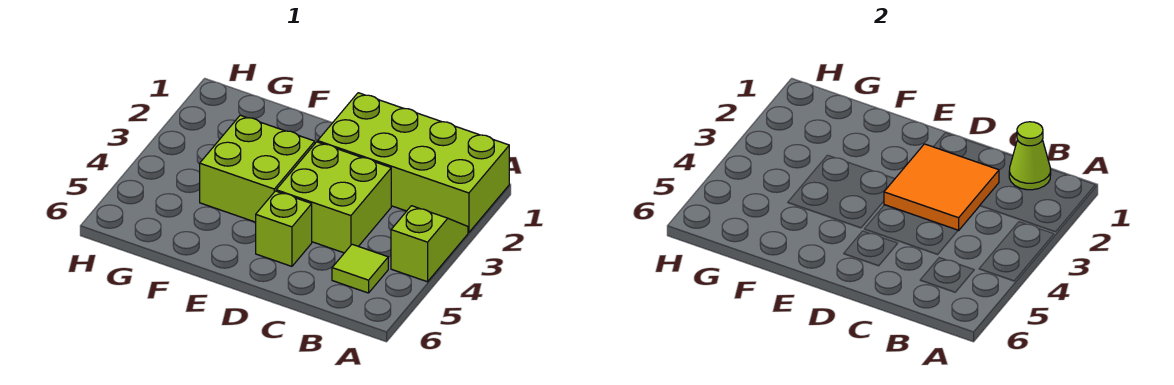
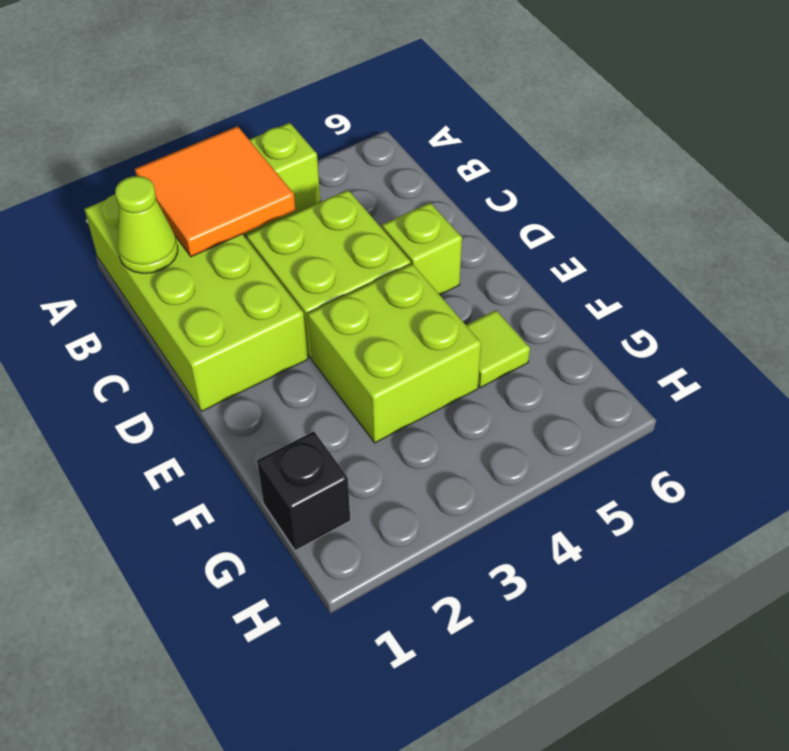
lime tile B5 level 1 -> lime tile F5 level 1
orange tile C2:D3 level 2 -> orange tile A2:B3 level 2
none -> black brick G1 level 1

